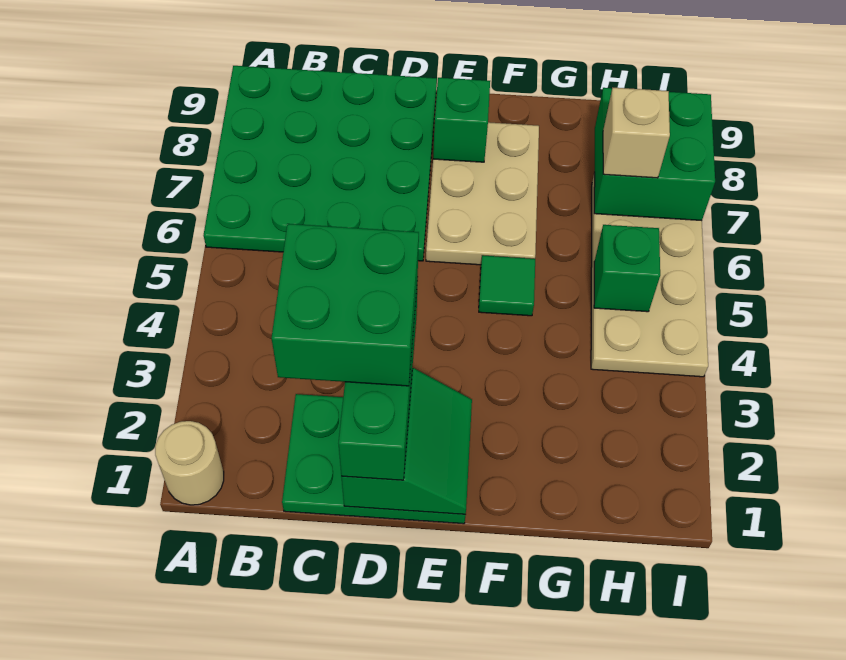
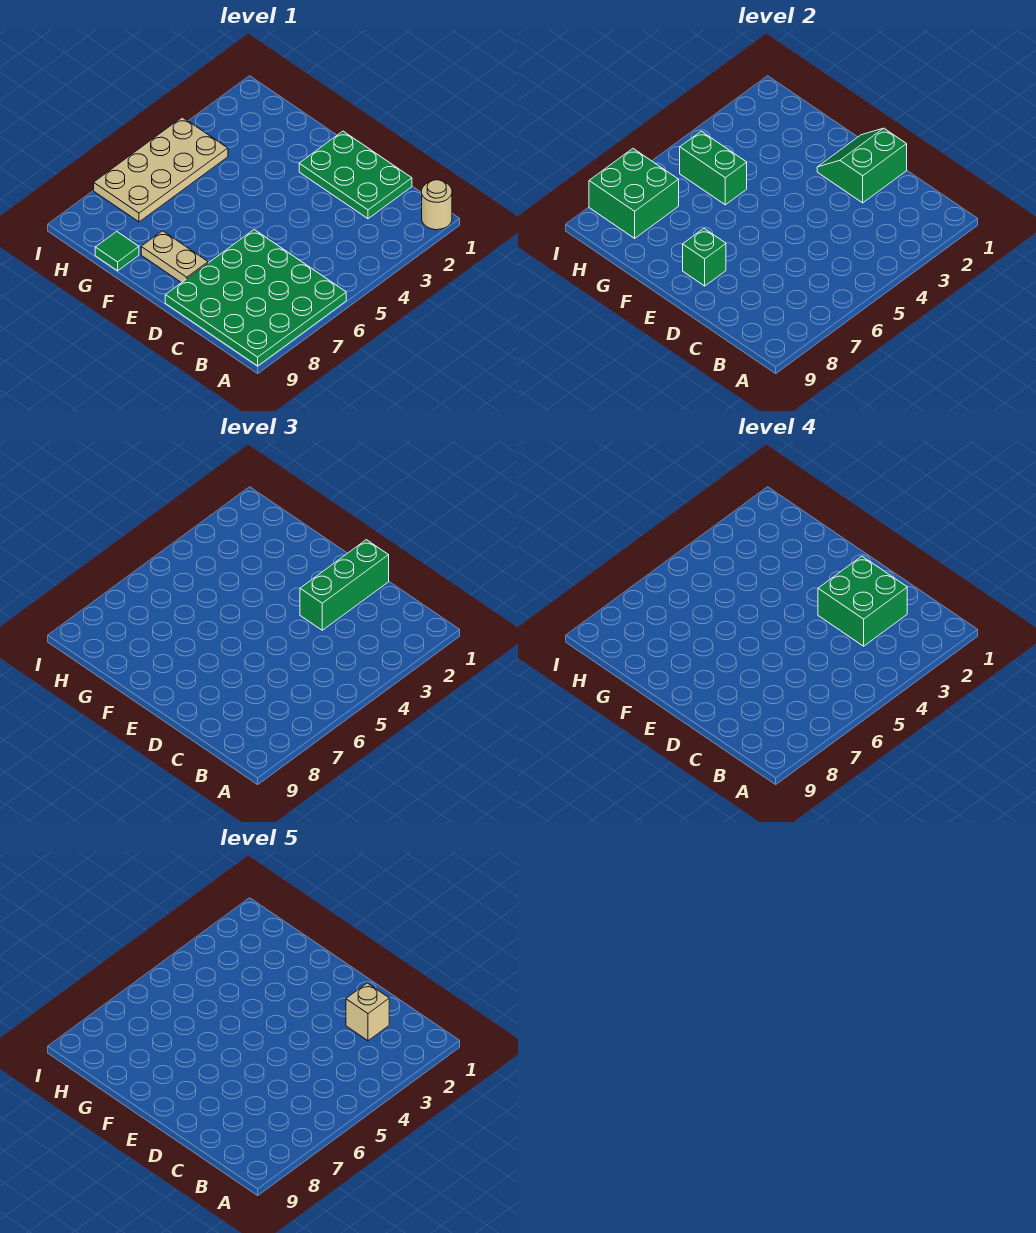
tan plate E6:F8 level 1 -> tan plate E8:F8 level 1
green tile F5 level 1 -> green tile G9 level 1
green brick H5 level 2 -> green brick G5:H5 level 2
tan brick H7 level 3 -> tan brick C2 level 5

